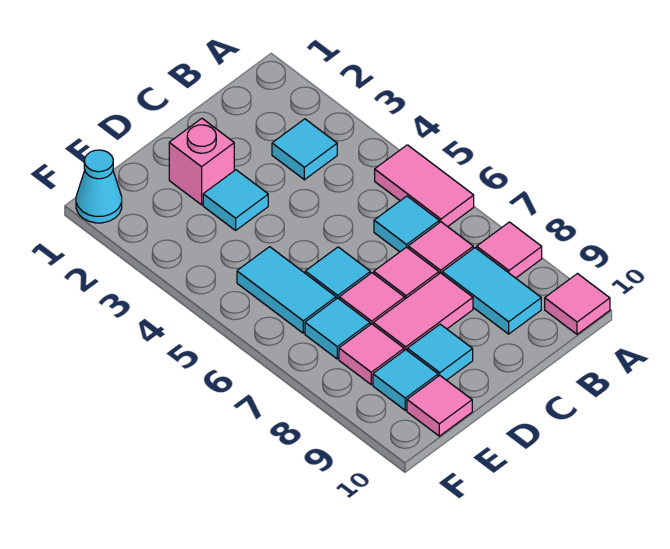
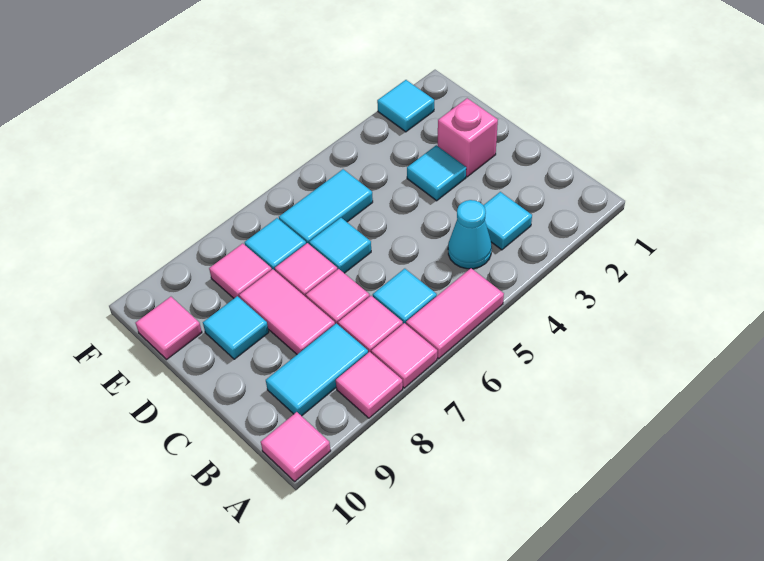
none -> pink tile A7 level 1
cyan tile E9 level 1 -> cyan tile F2 level 1
cyan cone F1 level 1 -> cyan cone B4 level 1

